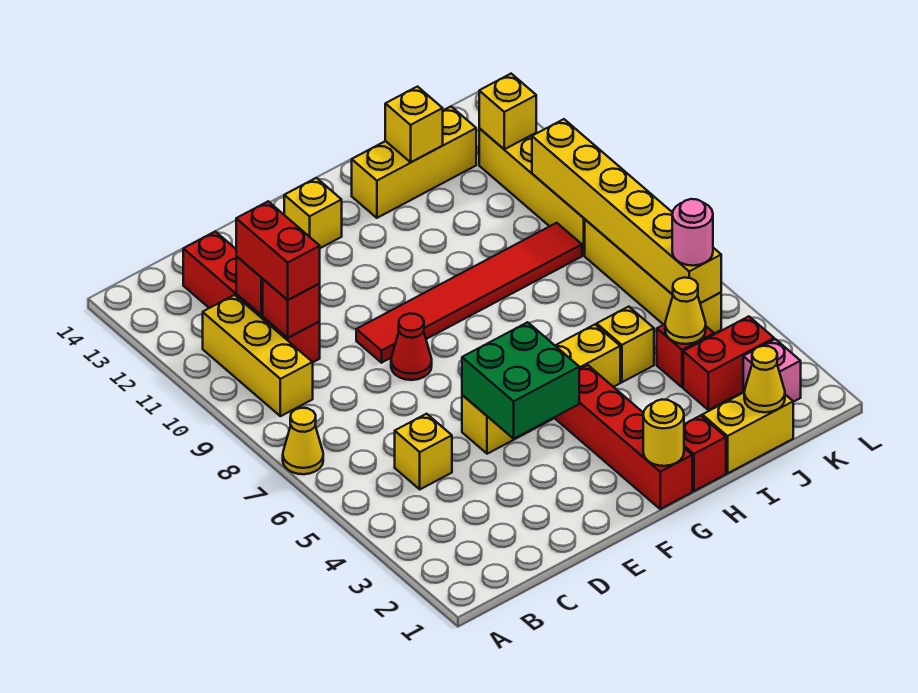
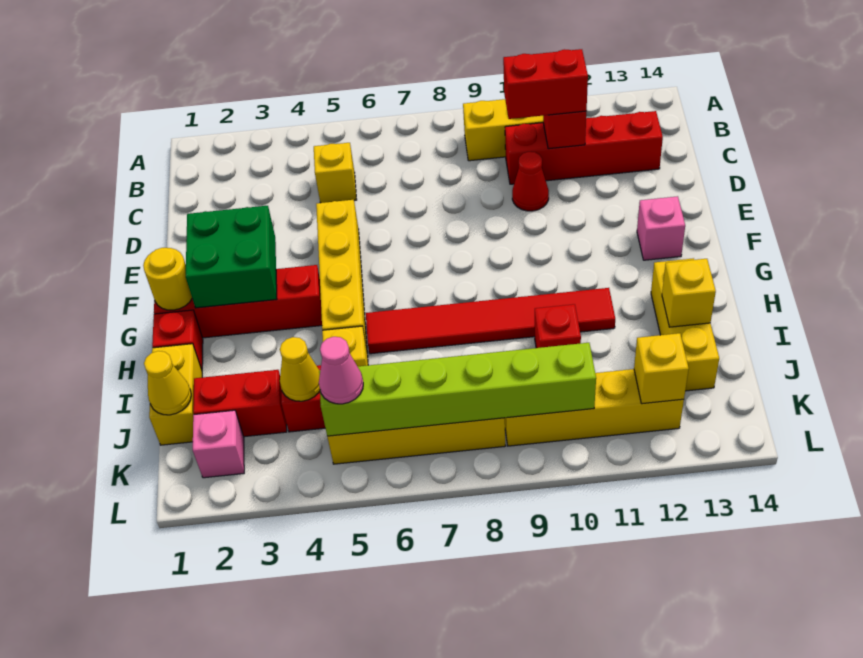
yellow cone A7 level 1 -> none
red brick C10 level 2 -> red brick I10 level 1
green brick E4:F5 level 2 -> green brick F2:G3 level 2
red cone E8 level 1 -> red cone D10 level 1
red tile E9:J9 level 1 -> red tile H6:H11 level 1
yellow brick F13 level 1 -> pink brick F13 level 1
red brick J3:K3 level 1 -> red brick J2:J3 level 1
yellow brick K5:K10 level 2 -> lime brick K5:K10 level 2
pink round brick K5 level 3 -> pink cone K5 level 3

